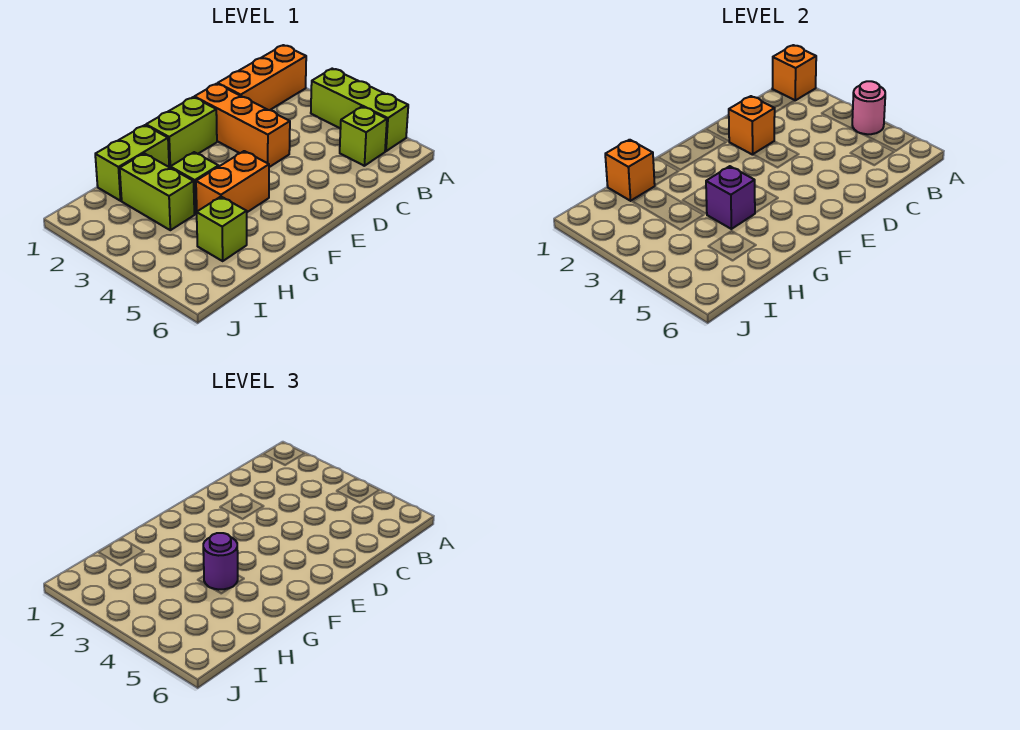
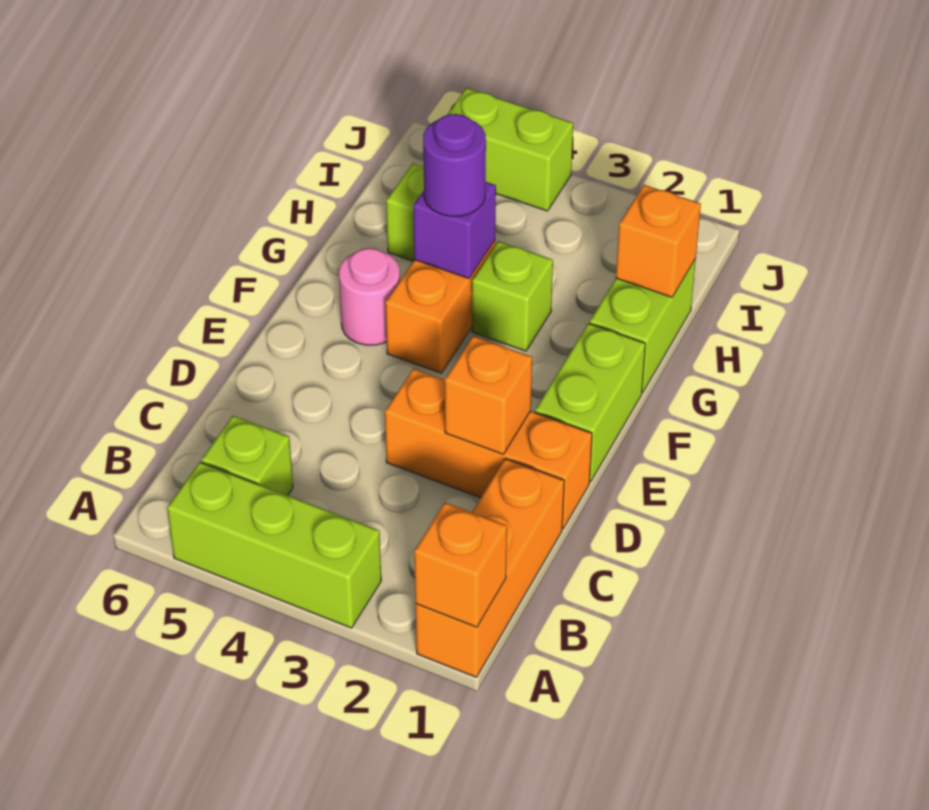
pink round brick A4 level 2 -> pink round brick F5 level 1
lime brick H2:H3 level 1 -> lime brick J4:J5 level 1

